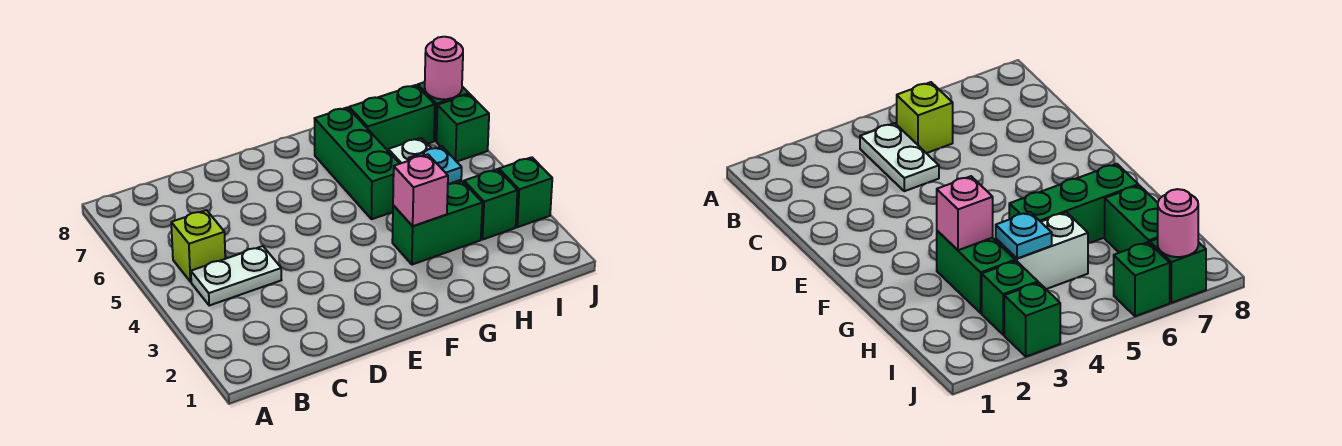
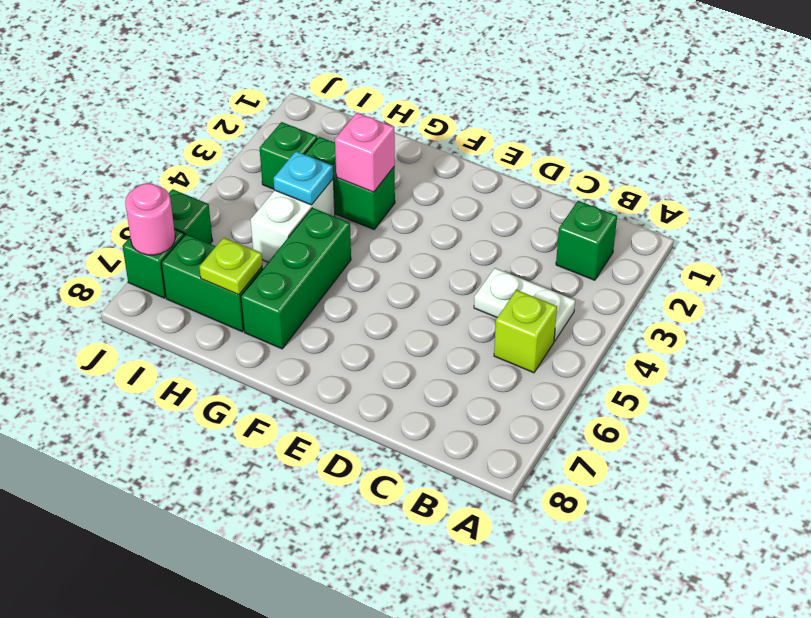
none -> lime plate H7 level 2
green brick J3 level 1 -> green brick B2 level 1

